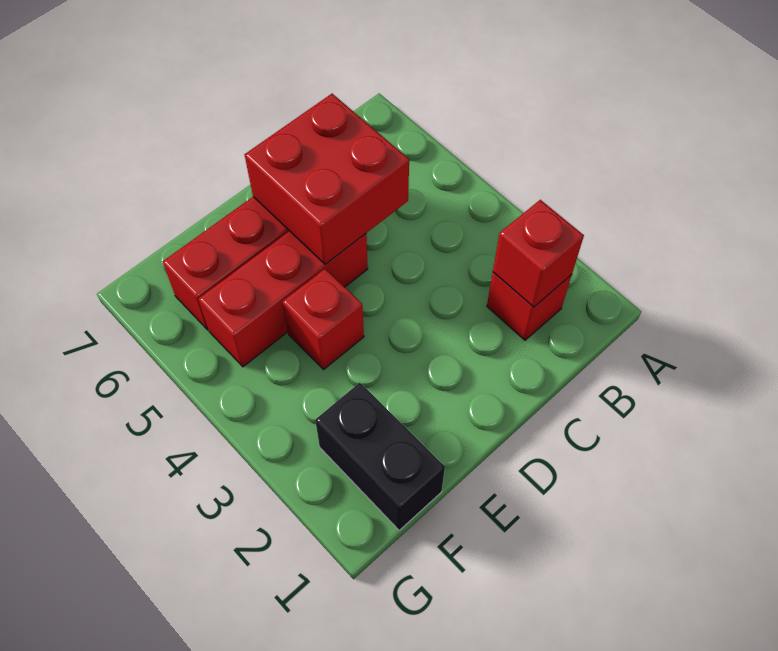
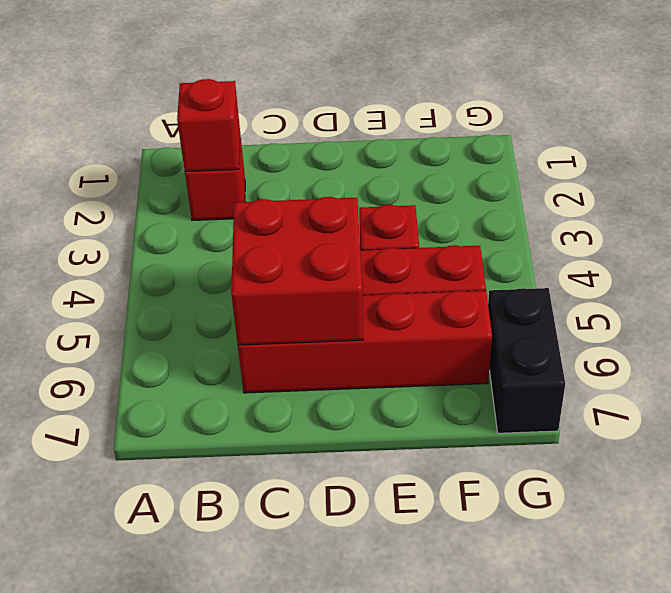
black brick F1:F2 level 1 -> black brick G6:G7 level 1

